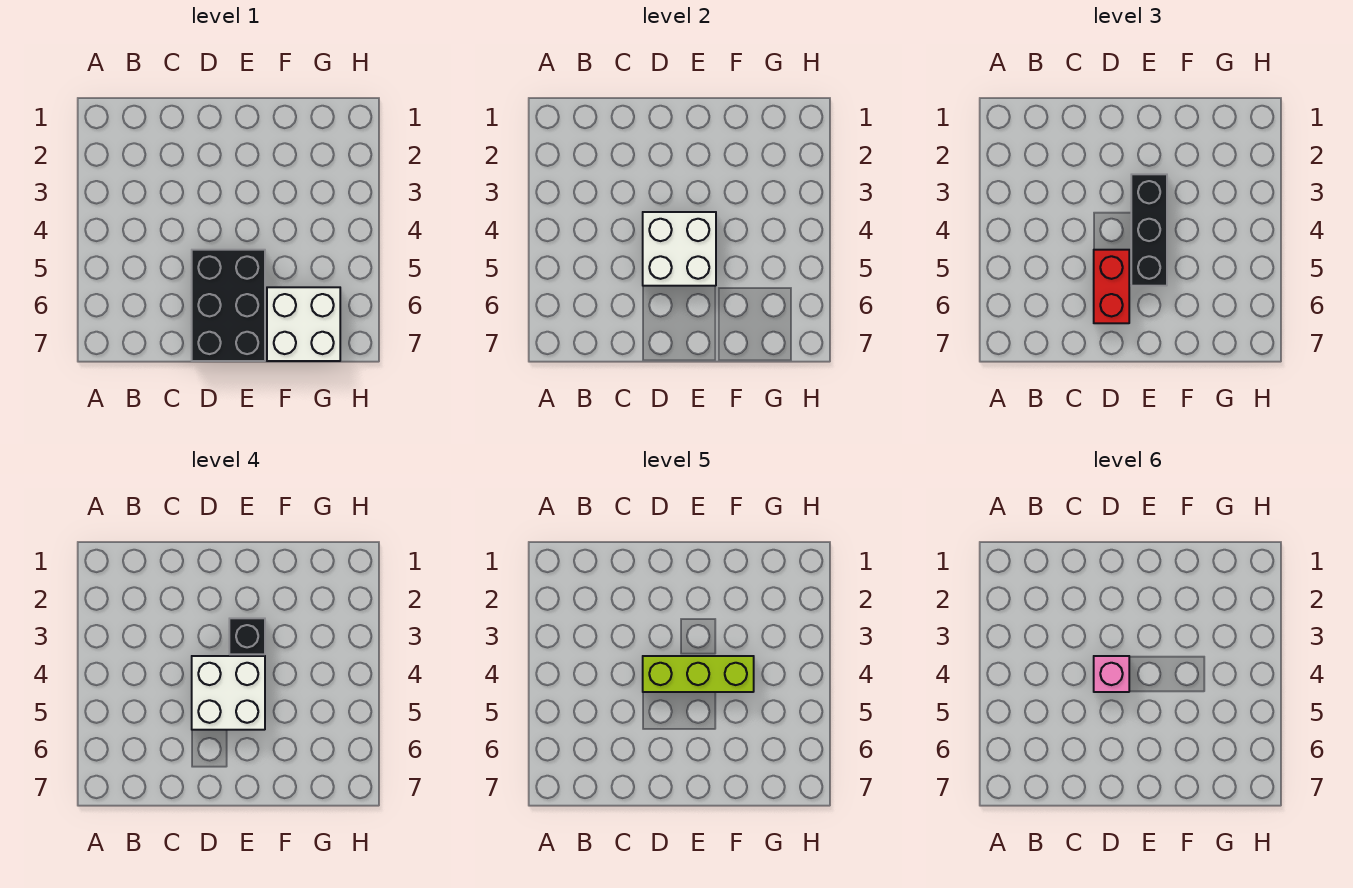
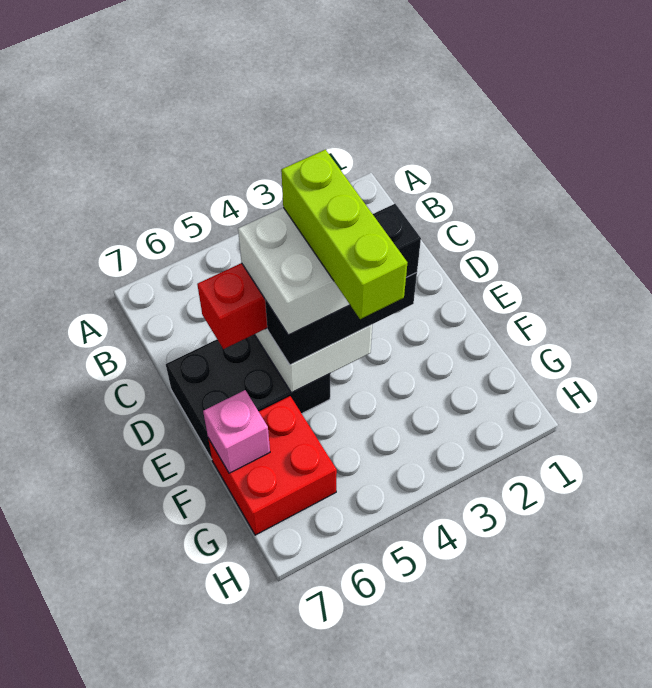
pink brick D4 level 6 -> pink brick F7 level 2
white brick F6:G7 level 1 -> red brick F6:G7 level 1

